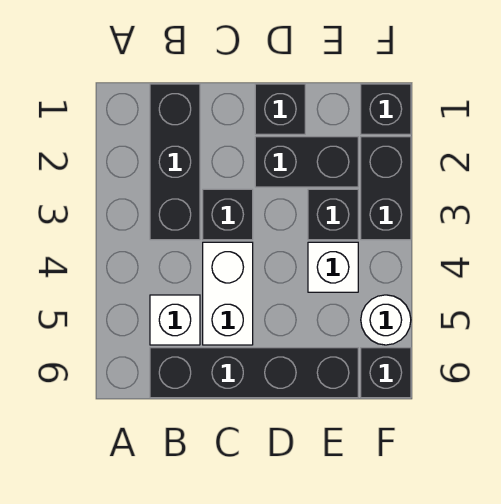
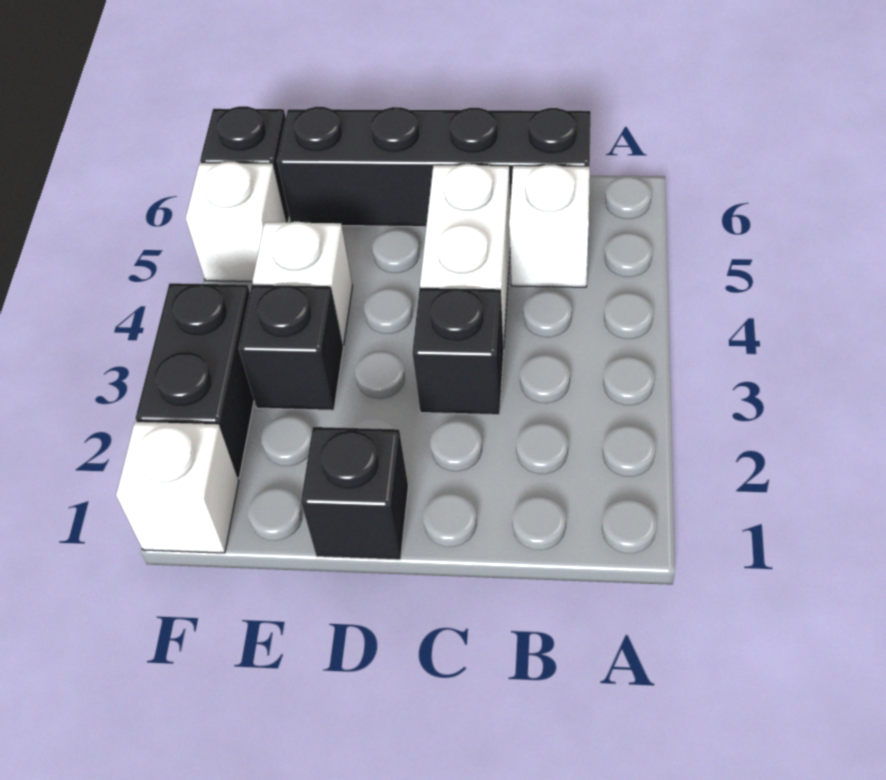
black brick B1:B3 level 1 -> none
black brick D2:E2 level 1 -> none
black brick F1 level 1 -> white brick F1 level 1
white round brick F5 level 1 -> white brick F5 level 1

